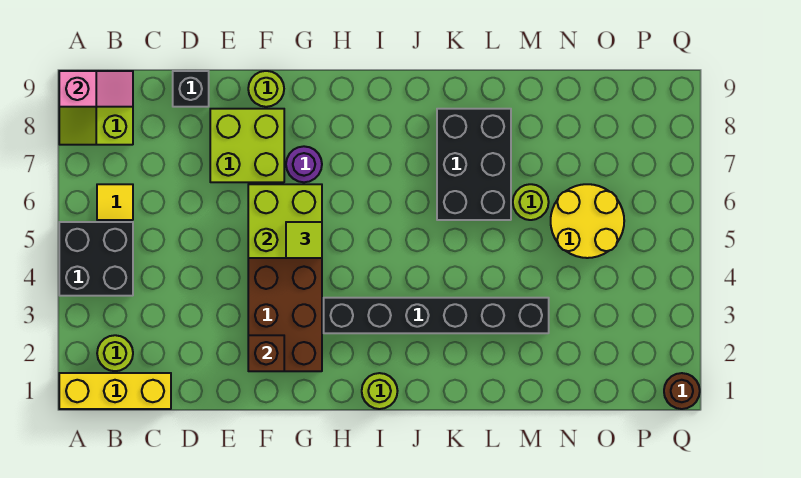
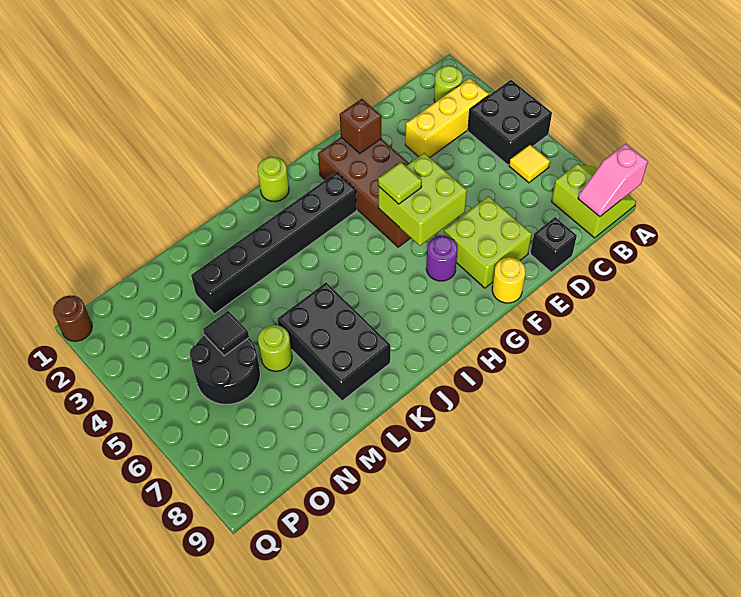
yellow brick A1:C1 level 1 -> yellow brick B3:D3 level 1
lime round brick F9 level 1 -> yellow round brick F9 level 1
yellow round brick N5:O6 level 1 -> black round brick N5:O6 level 1
none -> black tile N5 level 2

